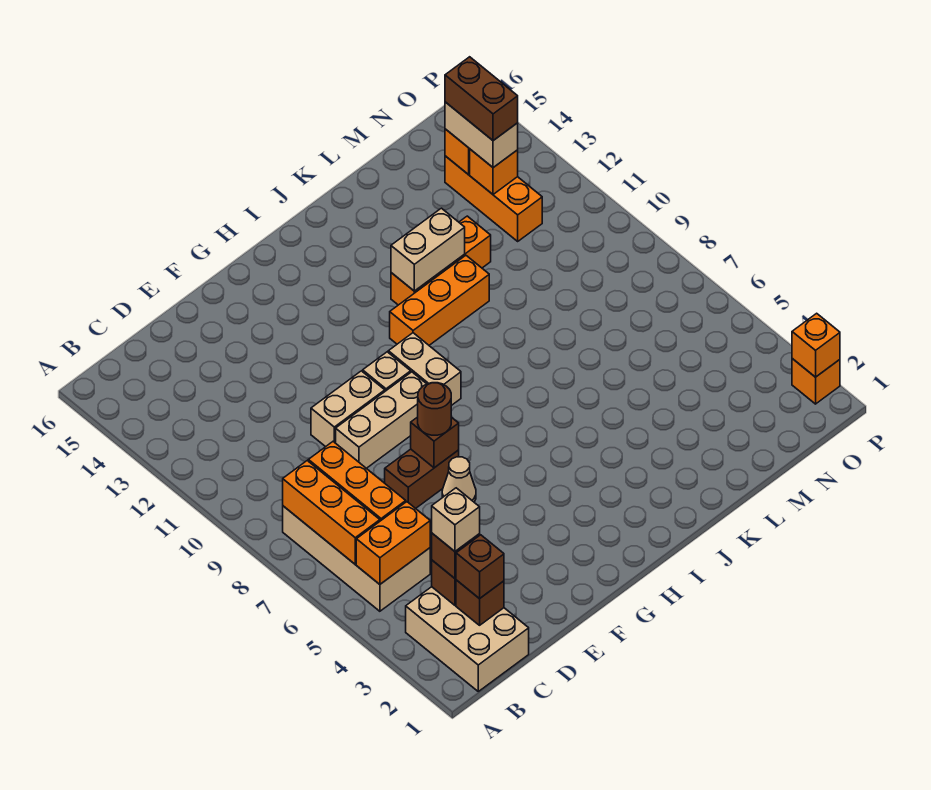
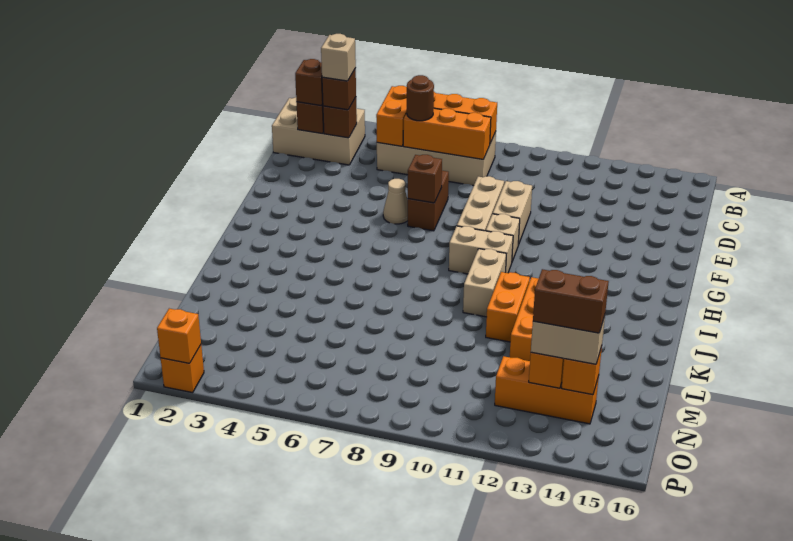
brown round brick F7 level 3 -> brown round brick C6 level 3
orange brick I11:K11 level 1 -> orange brick J11:K11 level 1
tan brick J12:K12 level 2 -> tan brick I10:J10 level 1

